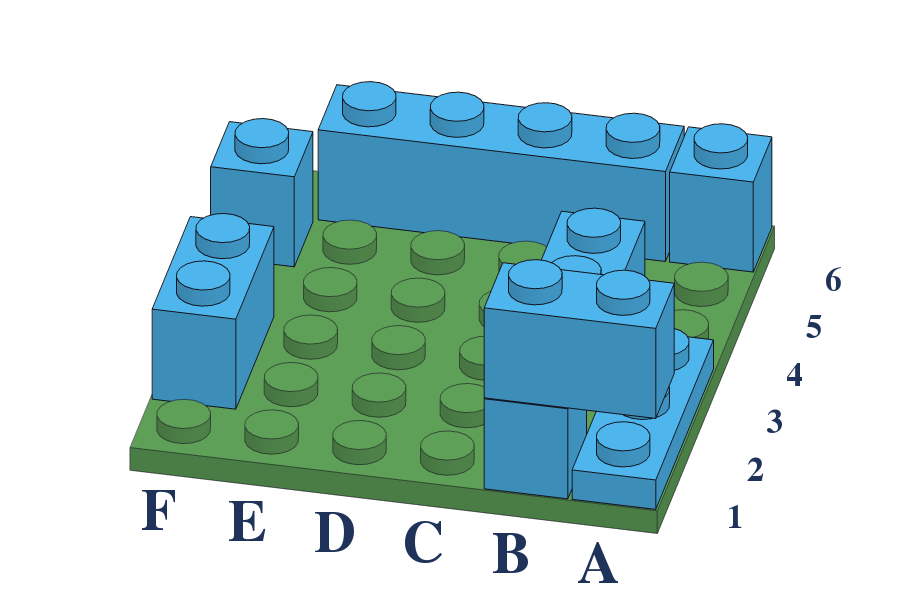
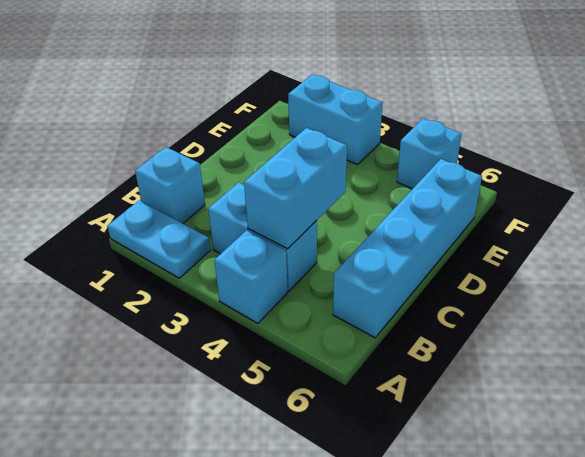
cyan plate A1:A3 level 1 -> cyan plate A1:A2 level 1
cyan brick A1:B1 level 2 -> cyan brick B4:C4 level 2
cyan brick A6 level 1 -> cyan brick A4 level 1

